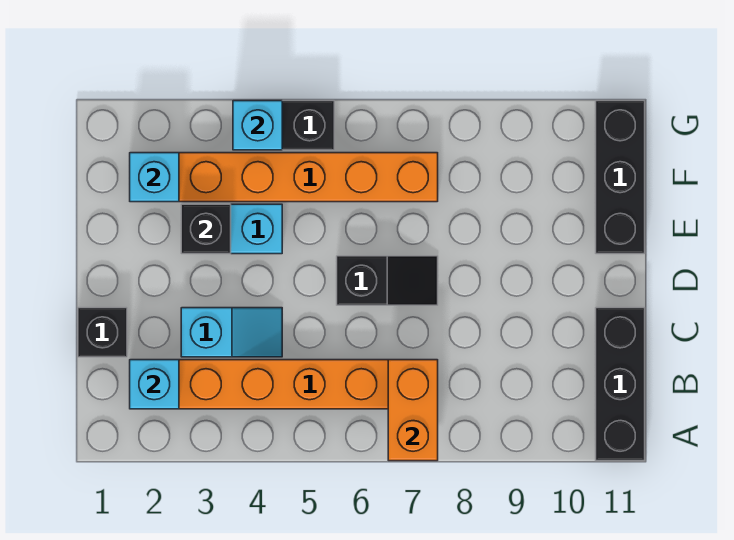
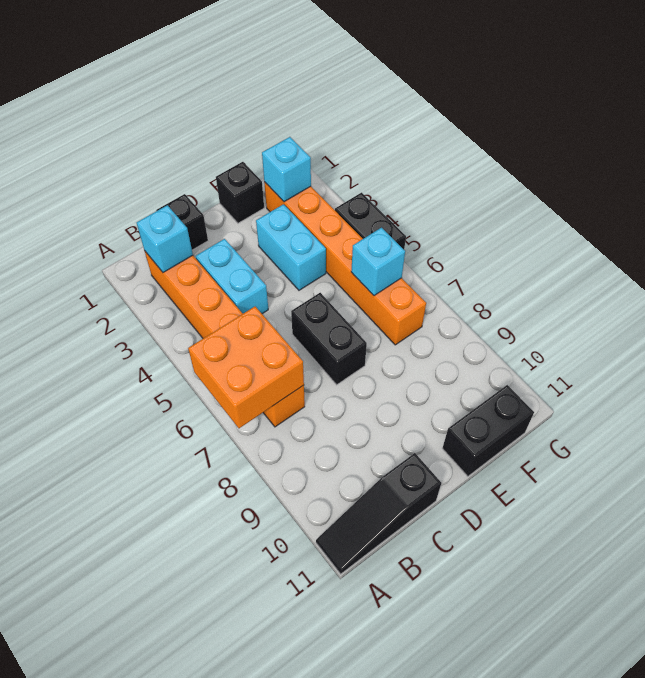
orange brick A7:B7 level 2 -> orange brick A6:B7 level 2
black brick A11:C11 level 1 -> black slope A11:C11 level 1 top C
cyan slope C3:C4 level 1 top 3 -> cyan brick C3:C4 level 1
black slope D6:D7 level 1 top 6 -> black brick D6:D7 level 1
black brick E3 level 2 -> black brick E1 level 1
black brick E11:G11 level 1 -> black brick E11:F11 level 1
cyan brick G4 level 2 -> cyan brick F6 level 2

